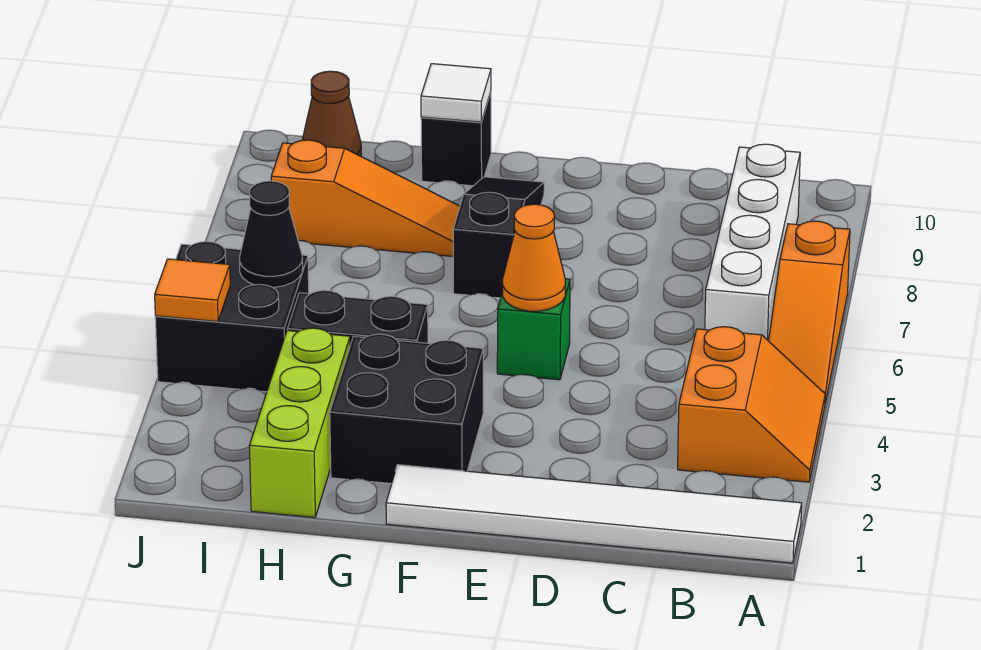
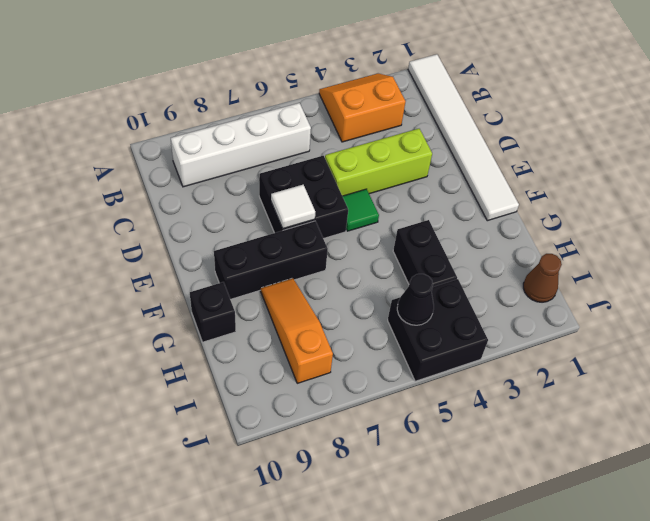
orange slope A5:A7 level 1 top 7 -> none
green brick E5 level 1 -> green tile E5 level 1
orange cone E5 level 2 -> none
black brick F2:G3 level 1 -> black brick D6:E7 level 1
black slope F7:F9 level 1 top 7 -> black brick F7:F9 level 1
white tile G10 level 2 -> white tile E7 level 2
lime brick H1:H3 level 1 -> lime brick D3:D5 level 1
brown cone I10 level 1 -> brown cone I1 level 1
orange tile J4 level 2 -> none

